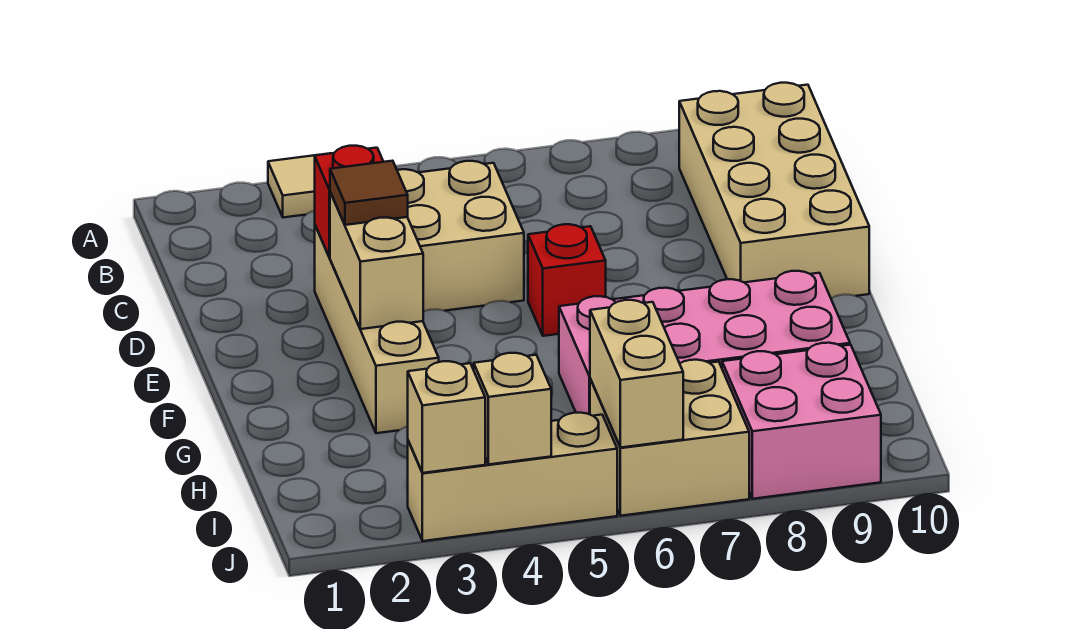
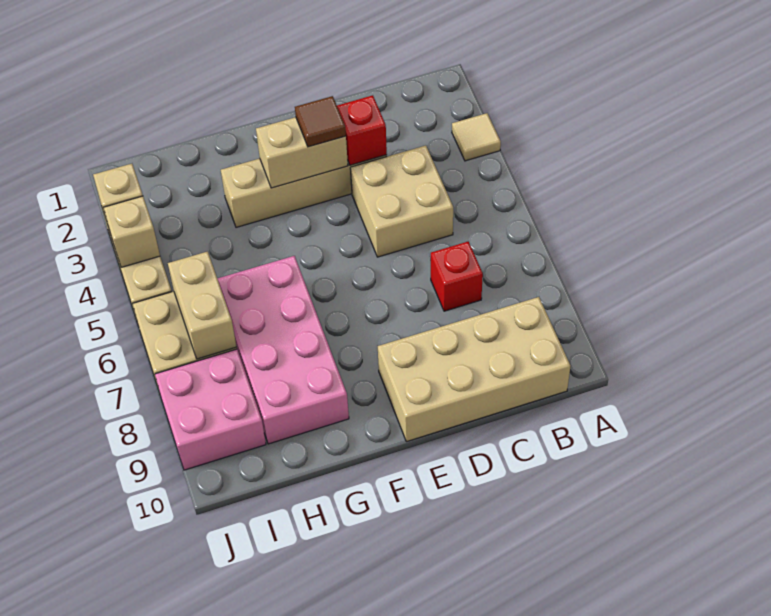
red brick E6 level 1 -> red brick C7 level 1
tan brick I6:J6 level 2 -> tan brick I6:I7 level 2

